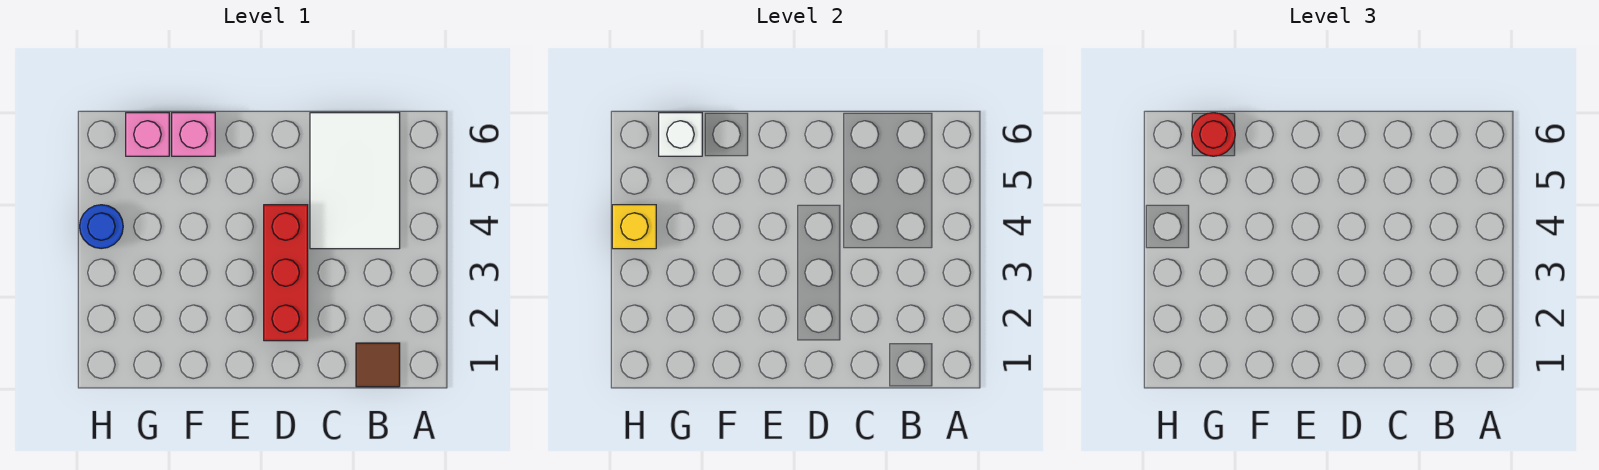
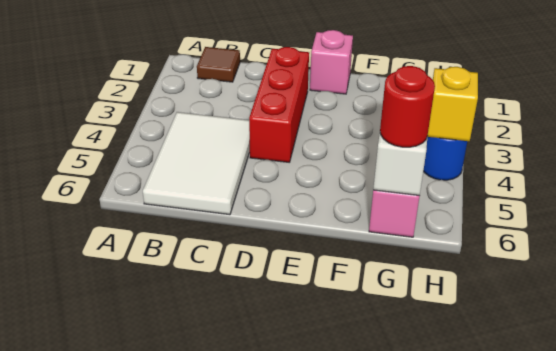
pink brick F6 level 1 -> pink brick E1 level 1

